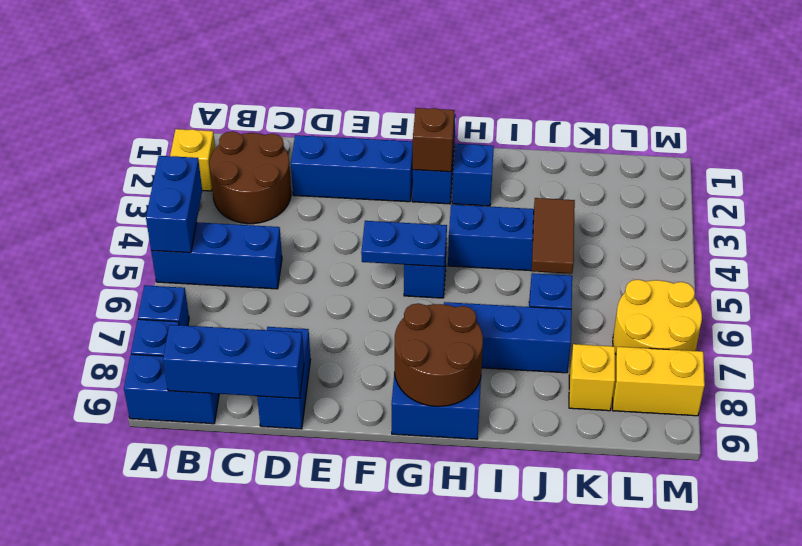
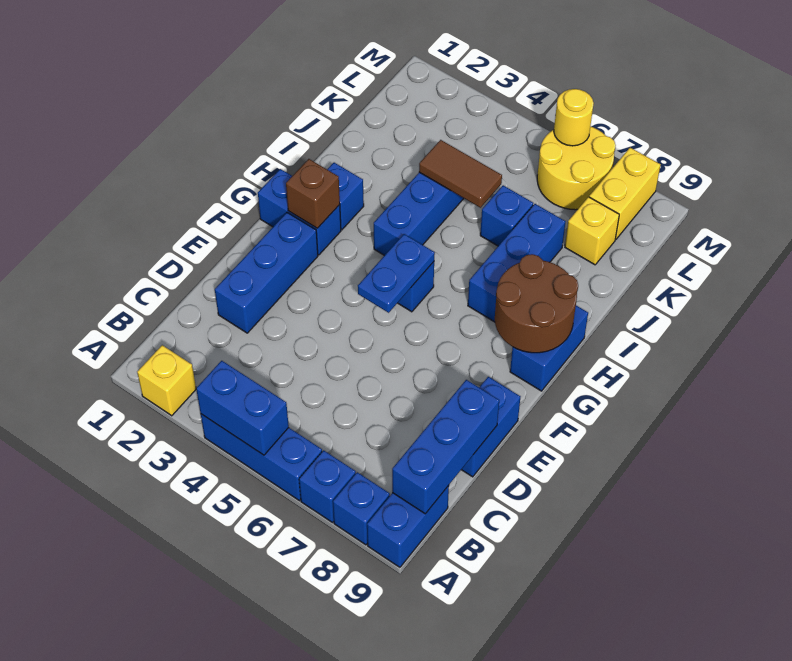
blue brick A5:C5 level 1 -> blue brick A4:A6 level 1
brown round brick B2:C3 level 1 -> none
blue brick D8:D9 level 1 -> blue brick D9:E9 level 1
none -> yellow round brick M6 level 2

